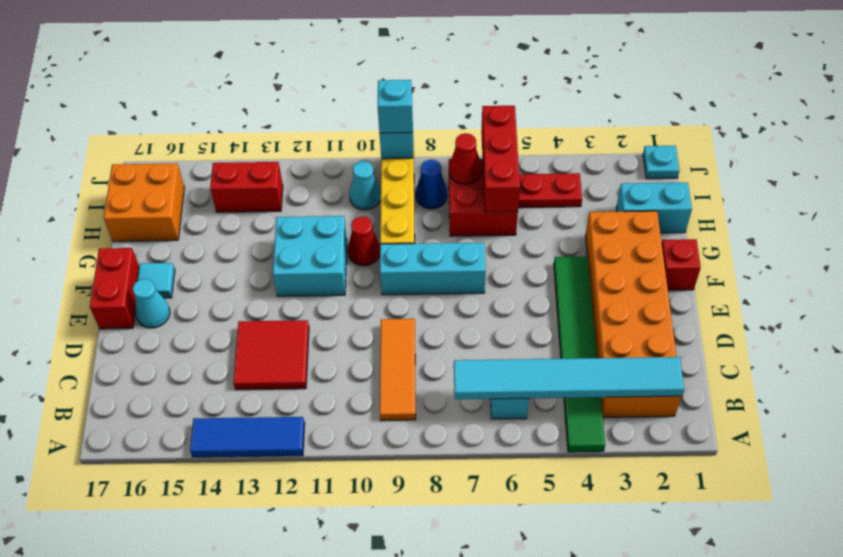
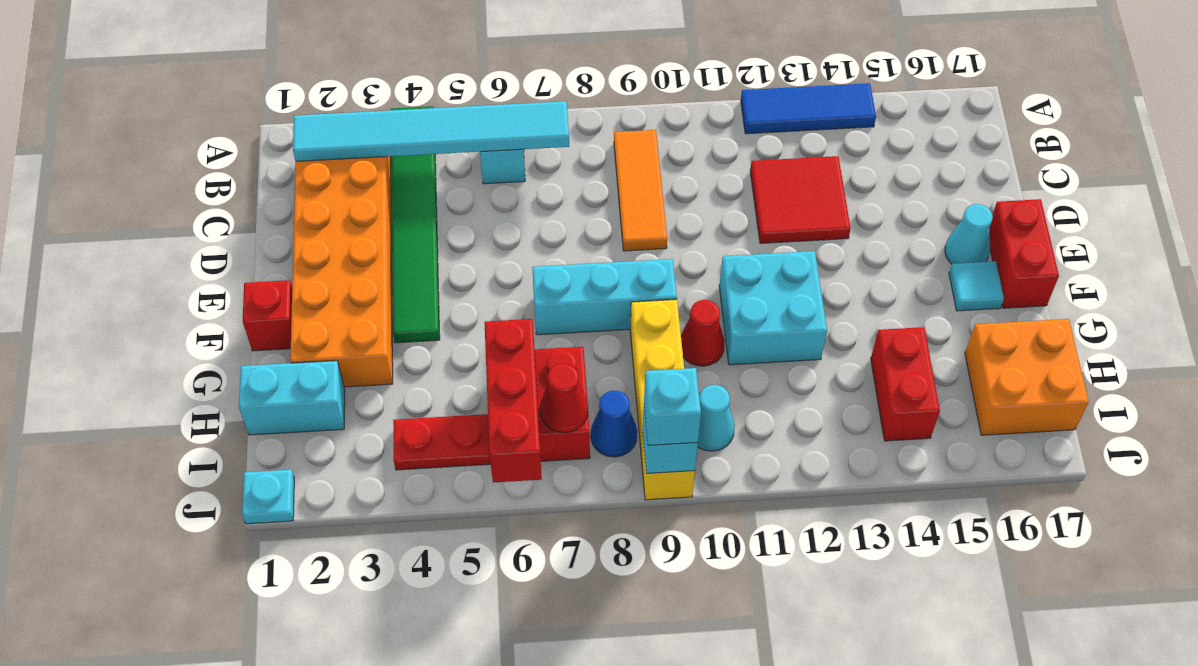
red brick I13:I14 level 1 -> red brick H14:I14 level 1

